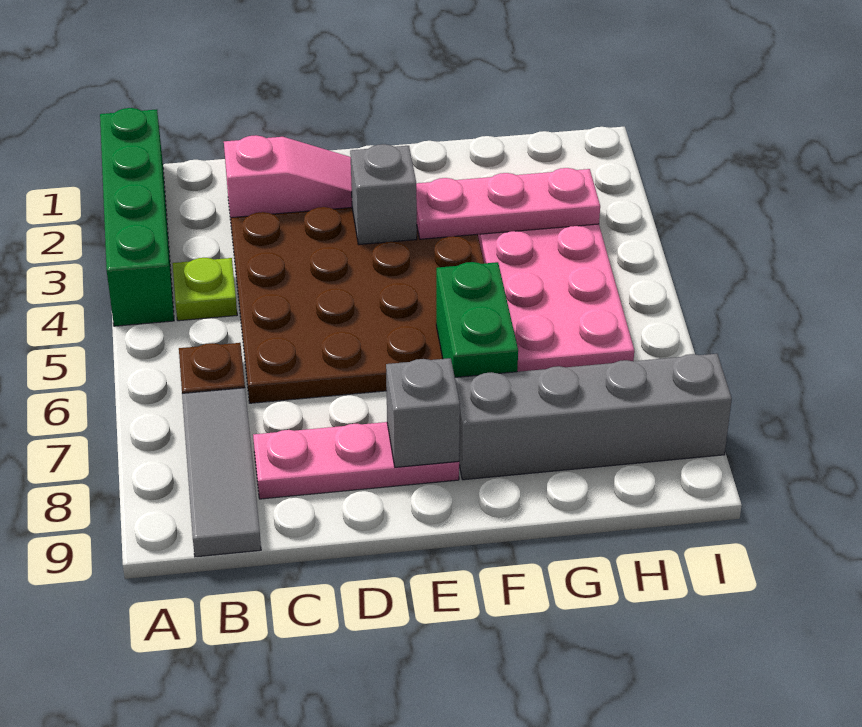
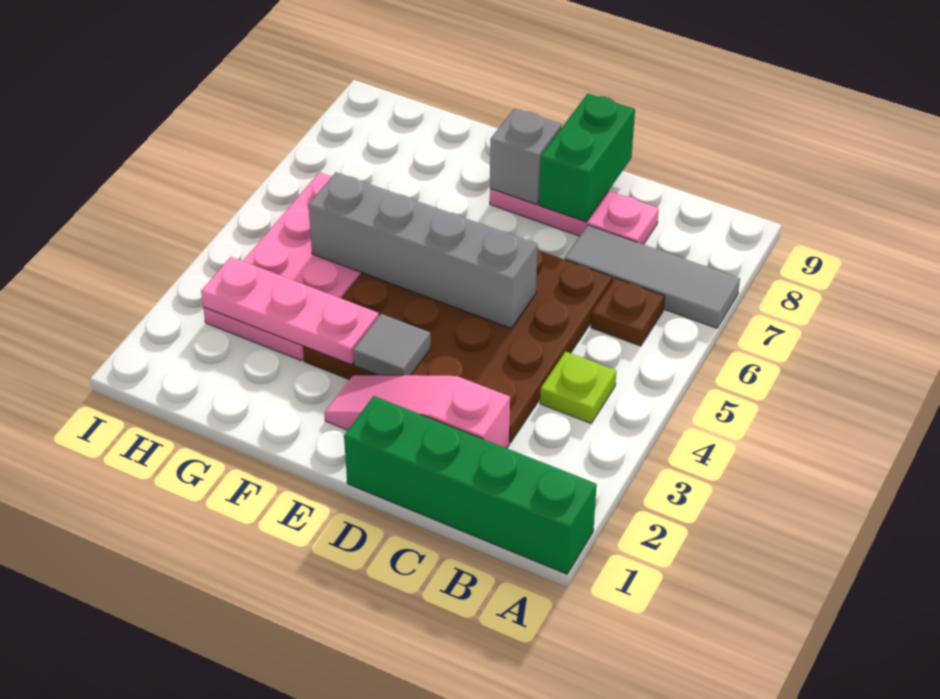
green brick A1:A4 level 1 -> green brick A1:D1 level 1
grey tile B7:B9 level 1 -> grey tile A7:C7 level 1
grey brick E3 level 2 -> grey tile E3 level 2
green brick F6:F7 level 2 -> green brick D8:D9 level 2
grey brick F8:I8 level 1 -> grey brick D5:G5 level 2

